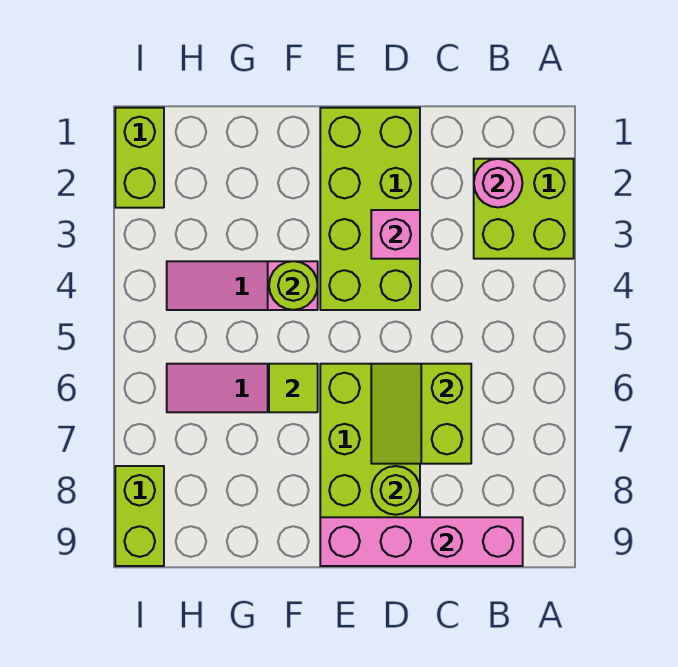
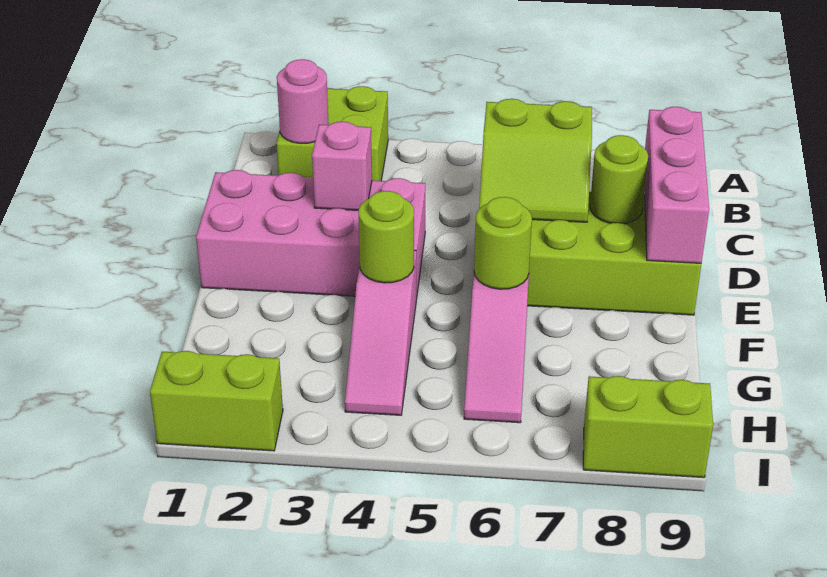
pink brick B9:E9 level 2 -> pink brick C9:E9 level 2
lime brick D1:E4 level 1 -> pink brick D1:E4 level 1
lime tile F6 level 2 -> lime round brick F6 level 2

